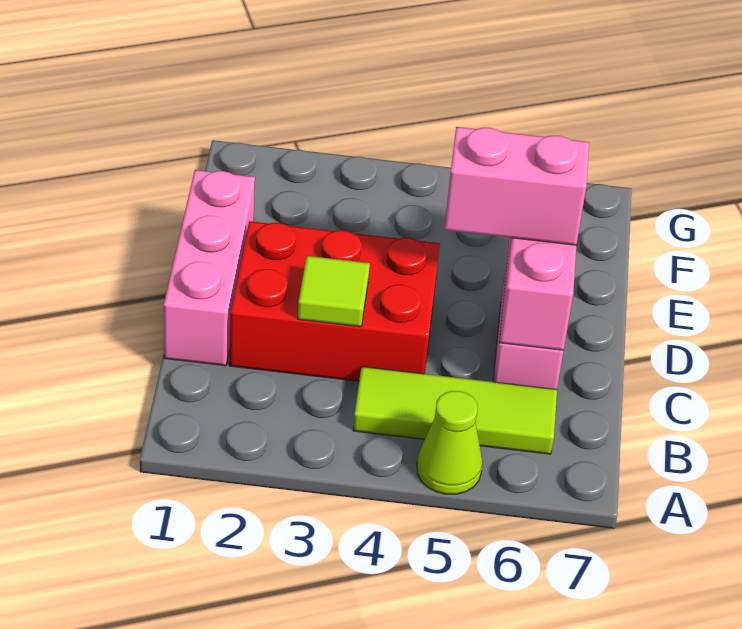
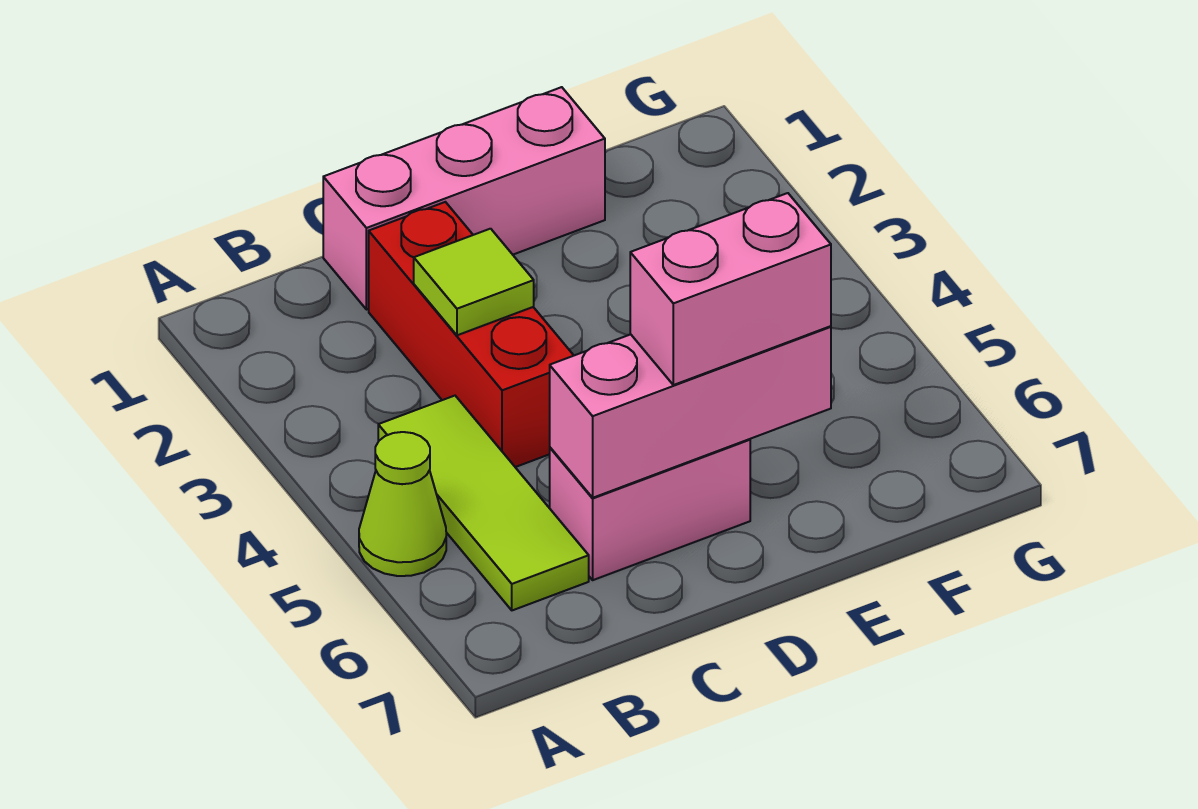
red brick C2:D4 level 1 -> red brick C2:C4 level 1
pink brick D5:D6 level 3 -> pink brick D6:E6 level 3

